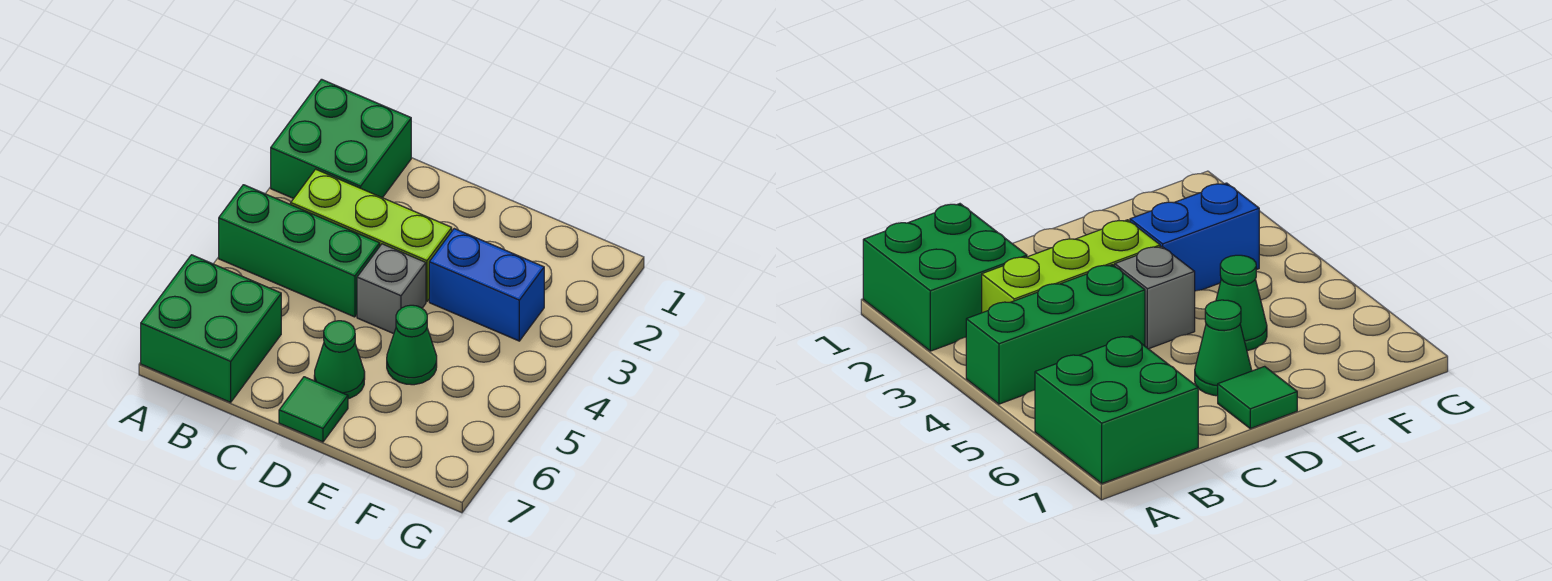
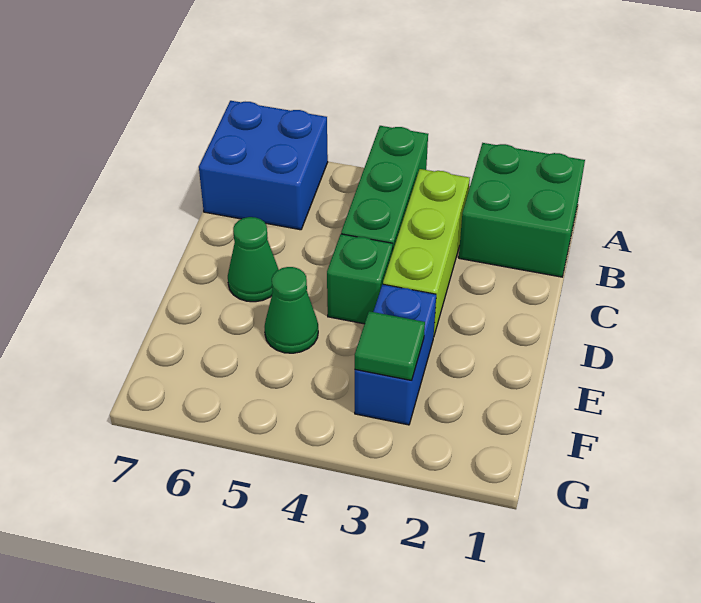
green brick A6:B7 level 1 -> blue brick A6:B7 level 1
grey brick D4 level 1 -> green brick D4 level 1
green tile D7 level 1 -> green tile F3 level 2

